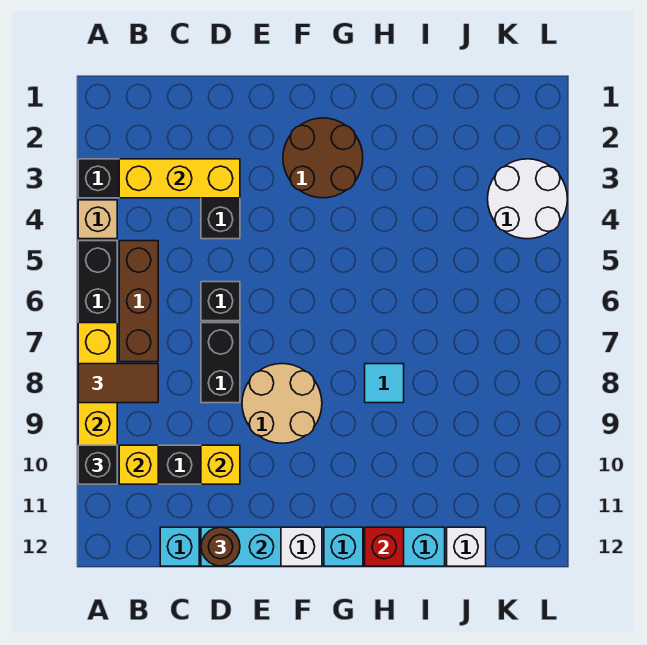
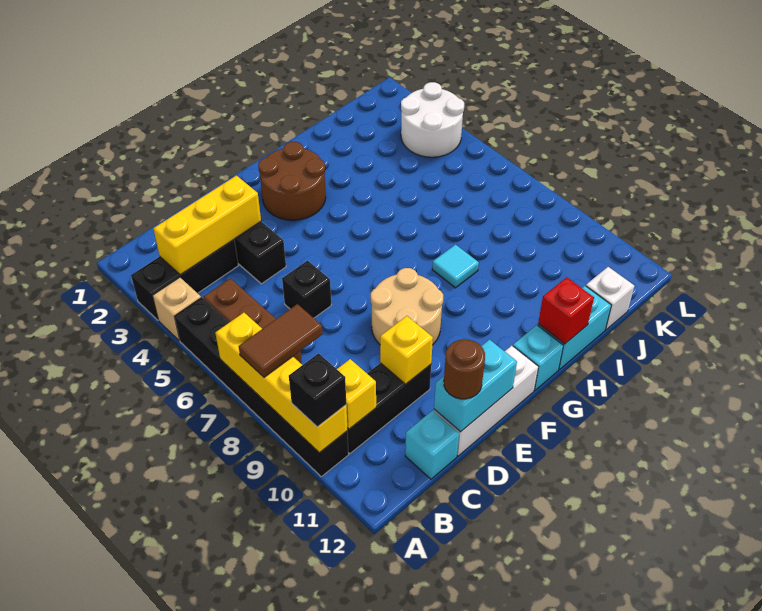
black brick D7:D8 level 1 -> none

